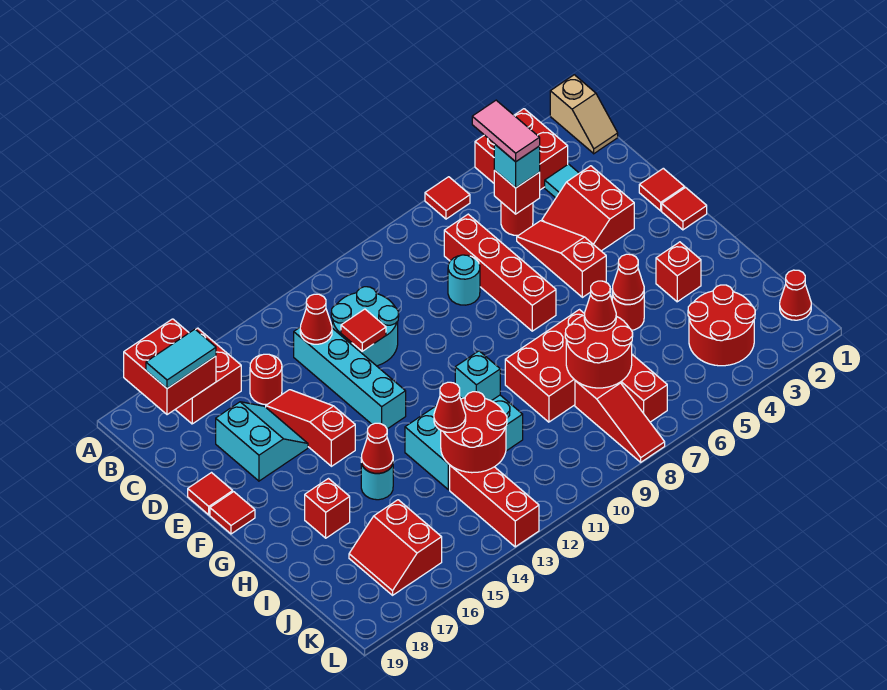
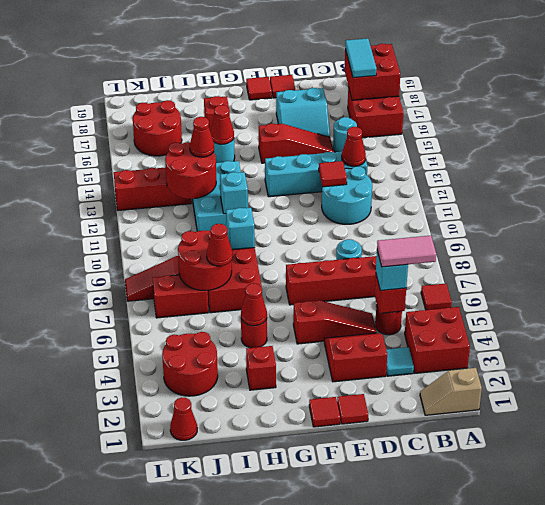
red round brick C15 level 1 -> cyan round brick C15 level 1
none -> cyan brick H9 level 2
red slope J16:K17 level 1 top 16 -> red round brick J16:K17 level 1

